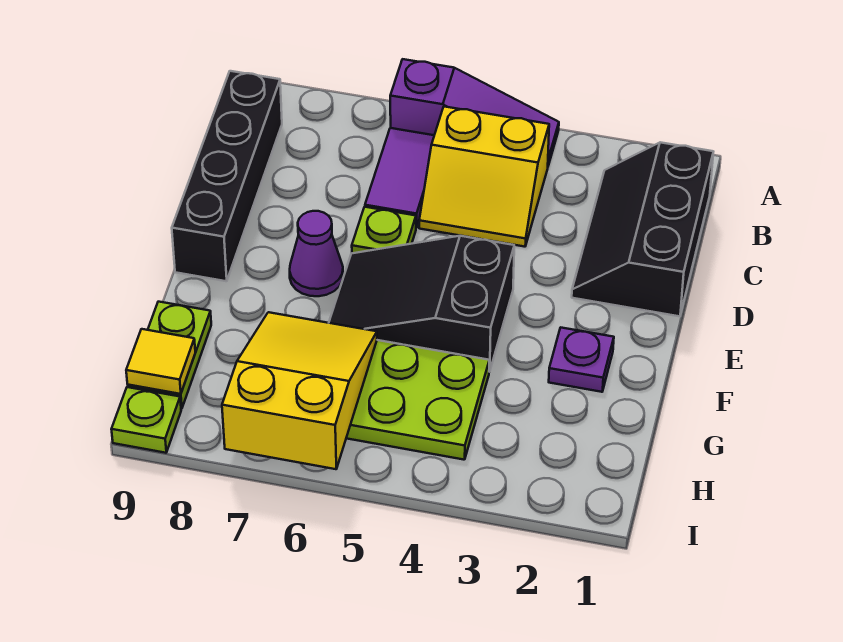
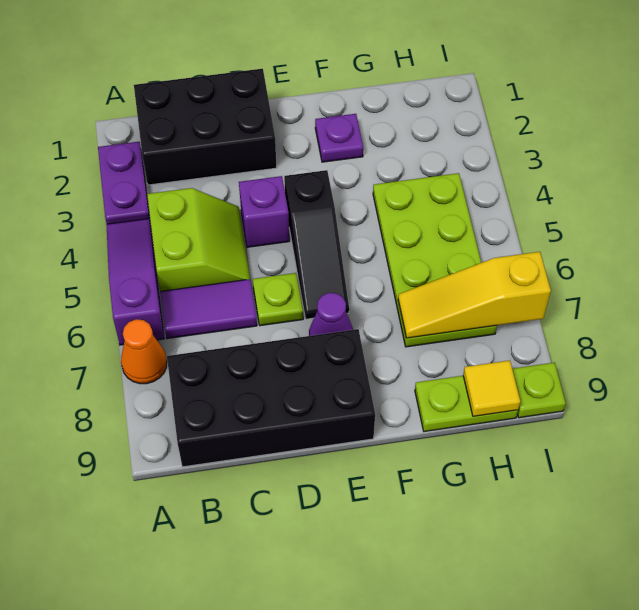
none -> purple plate A2:A3 level 1
none -> orange cone A7 level 1
black slope B1:D2 level 1 top 1 -> black brick B1:D2 level 1
yellow slope B4:C5 level 1 top B -> lime slope B4:C5 level 1 top B
black brick B9:E9 level 1 -> black brick B8:E9 level 1
none -> purple brick D4 level 1
black slope E4:F6 level 1 top 4 -> black slope E4:E6 level 1 top 4
yellow slope G6:I7 level 2 top I -> yellow slope G7:I7 level 2 top I

